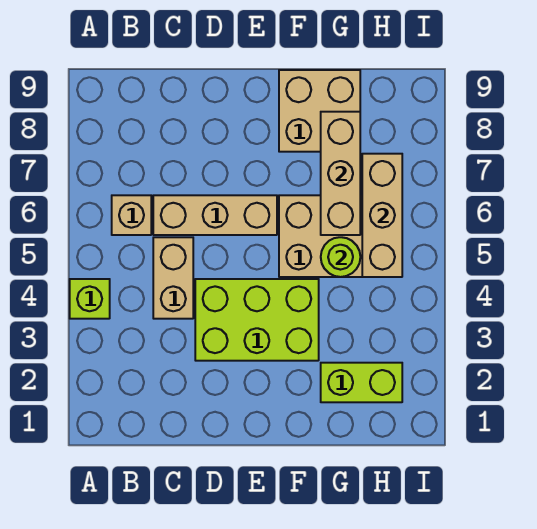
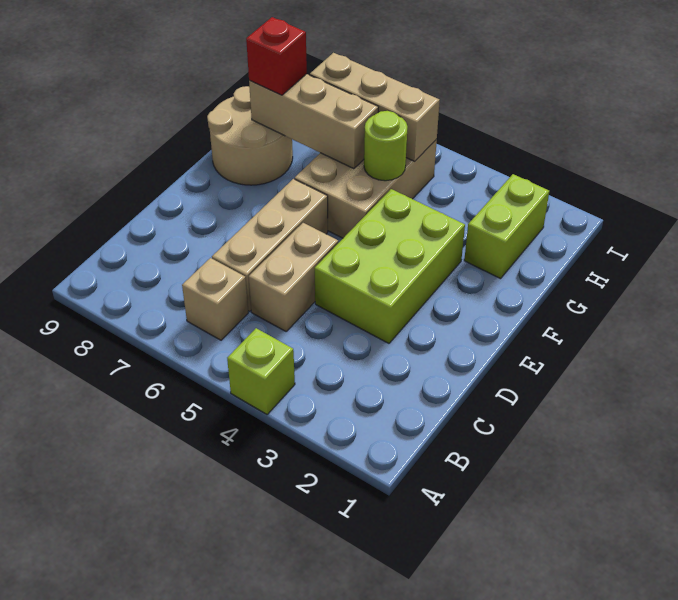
tan brick C4:C5 level 1 -> tan brick C5:D5 level 1
tan brick F8:G9 level 1 -> tan round brick F8:G9 level 1
none -> red brick G8 level 3

